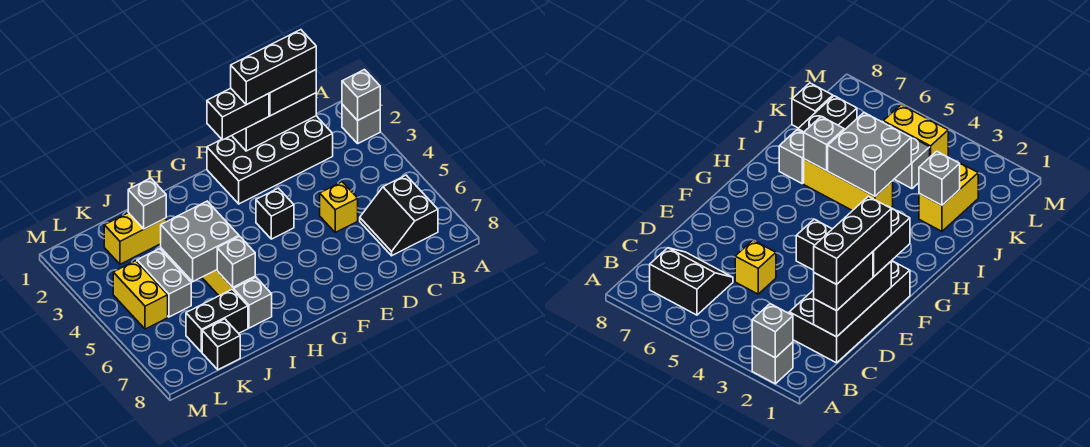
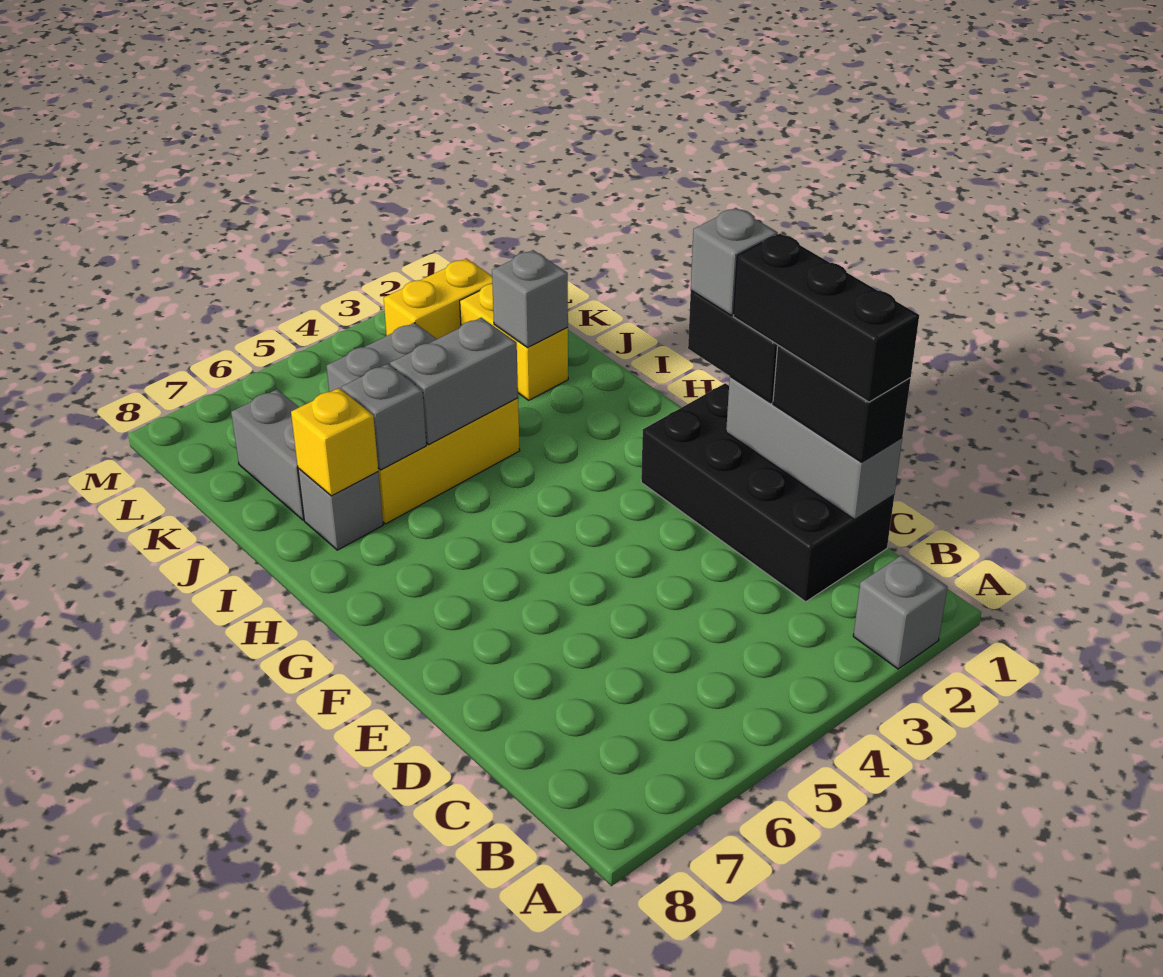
grey brick A2 level 2 -> grey brick F1 level 4
black slope B6:C7 level 1 top B -> none
black brick C1:E1 level 2 -> grey brick C1:E1 level 2
yellow brick D5 level 1 -> yellow brick I7 level 2
black brick F4 level 1 -> none
grey brick I4:J5 level 2 -> grey brick I4:I5 level 2
black brick J7:K7 level 1 -> grey brick J7:K7 level 1
black brick K8 level 1 -> none
yellow brick L4:L5 level 1 -> yellow brick L2:L3 level 1

